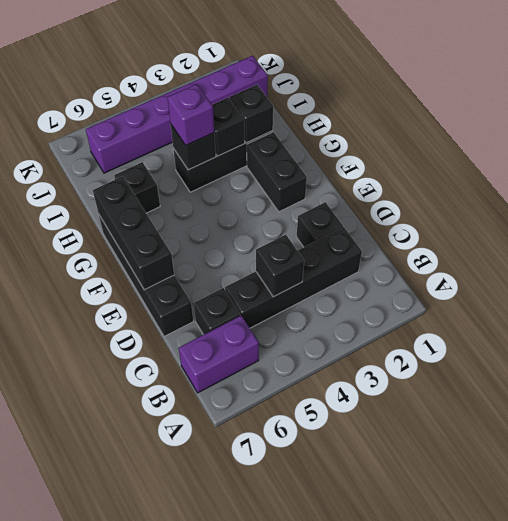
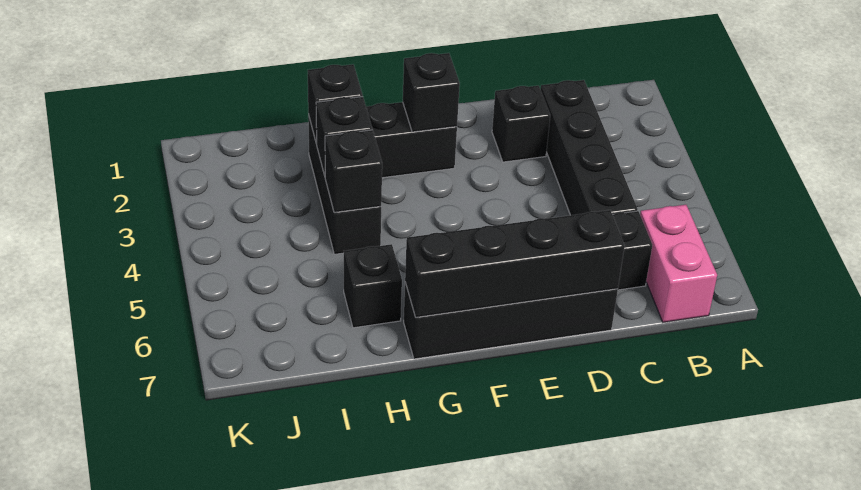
purple brick B6:B7 level 1 -> pink brick B6:B7 level 1
black brick C4 level 2 -> black brick F2 level 2
black brick E7:G7 level 2 -> black brick D7:G7 level 2
purple brick H4 level 3 -> none
purple brick J1:J6 level 1 -> none

